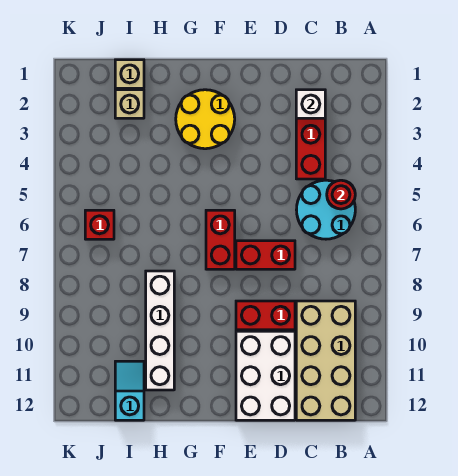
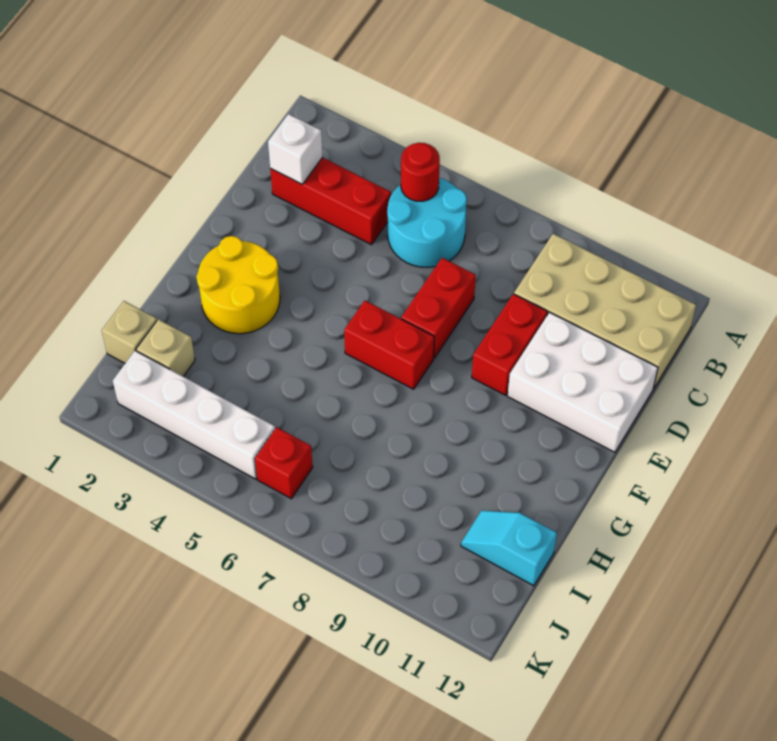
white brick H8:H11 level 1 -> white brick J2:J5 level 1

